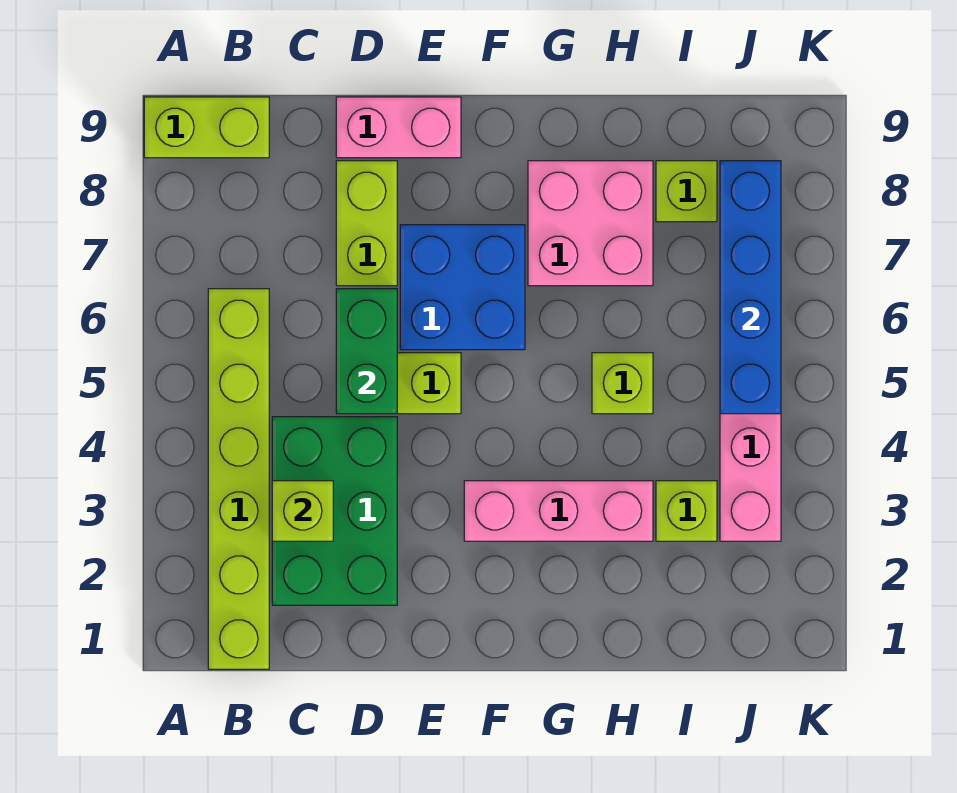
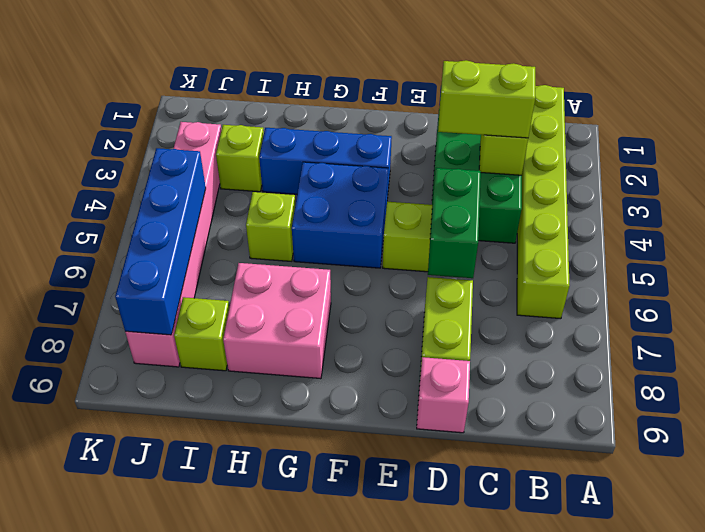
lime brick A9:B9 level 1 -> lime brick C3:D3 level 3
pink brick D9:E9 level 1 -> pink brick D9 level 1
blue brick E6:F7 level 1 -> blue brick F4:G5 level 1
pink brick F3:H3 level 1 -> blue brick F3:H3 level 1

